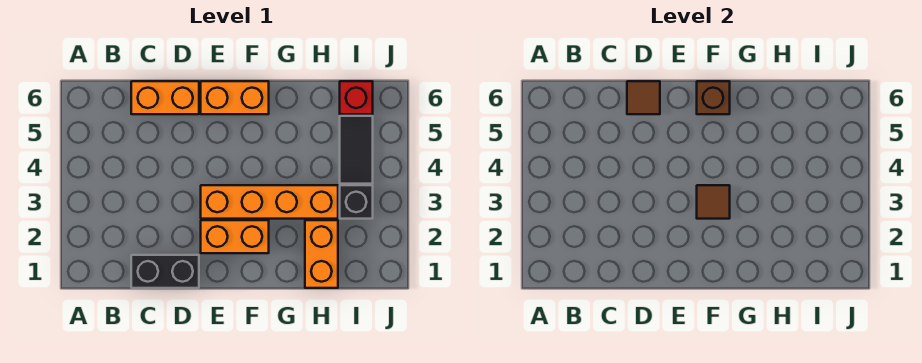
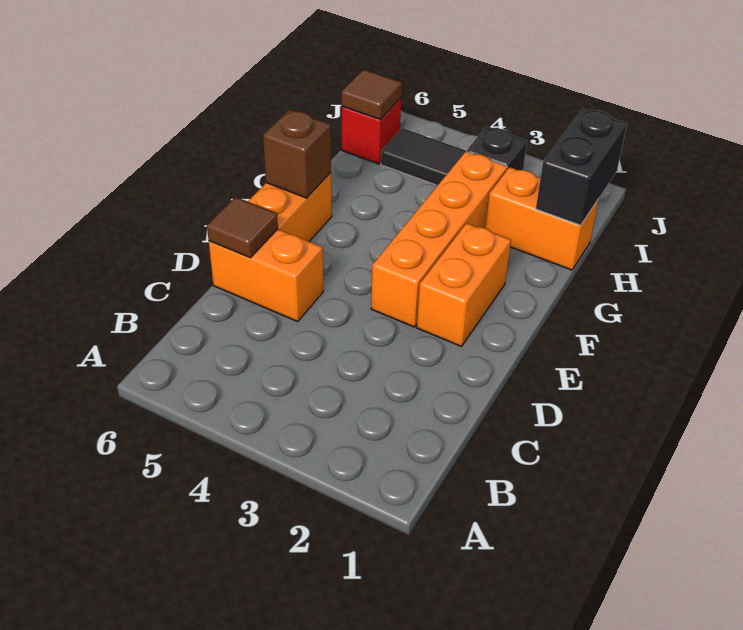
black brick C1:D1 level 1 -> black brick H1:I1 level 2
orange brick C6:D6 level 1 -> orange brick D5:D6 level 1
brown tile F3 level 2 -> brown tile I6 level 2

